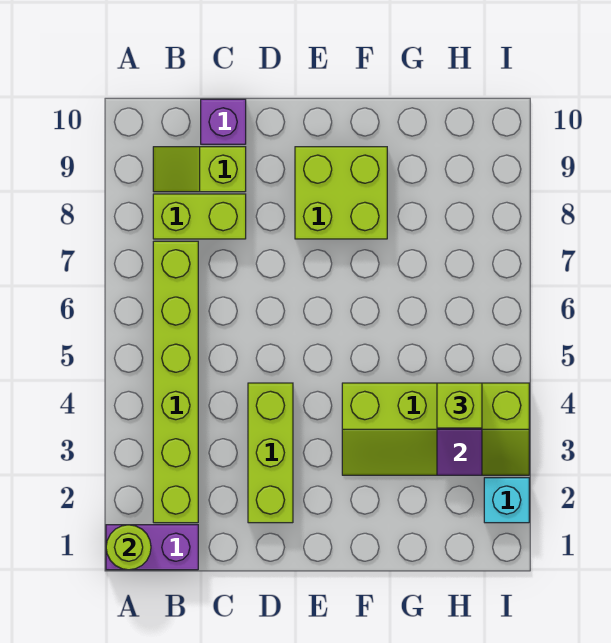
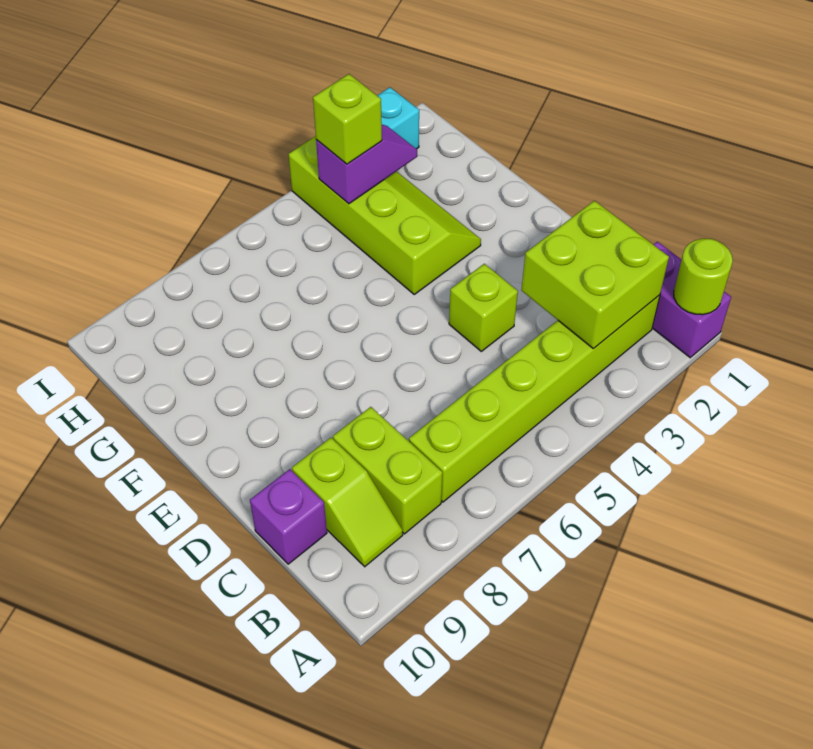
lime brick D2:D4 level 1 -> lime brick D4 level 1
lime brick E8:F9 level 1 -> lime brick B2:C3 level 2

